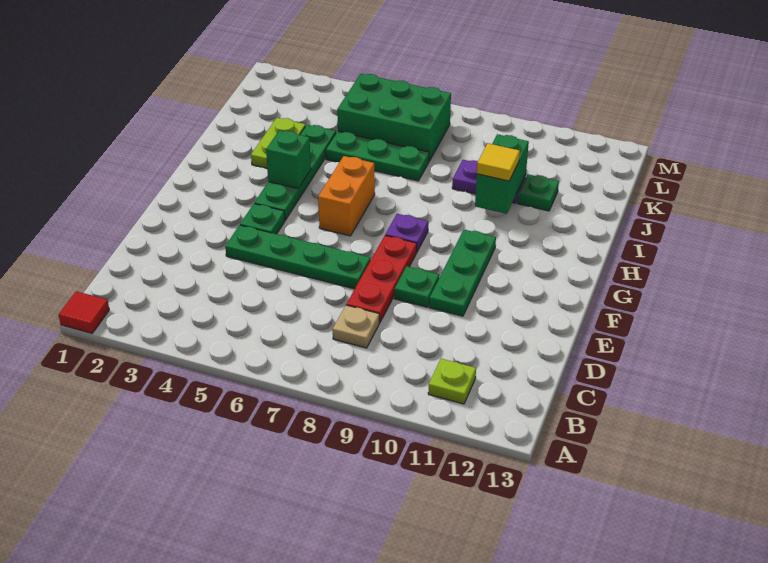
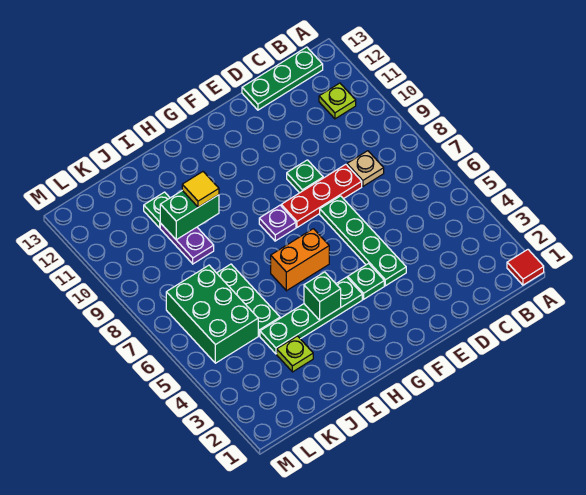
green plate E10:G10 level 1 -> green plate B13:D13 level 1
lime plate I3:J3 level 1 -> lime plate J3 level 1

